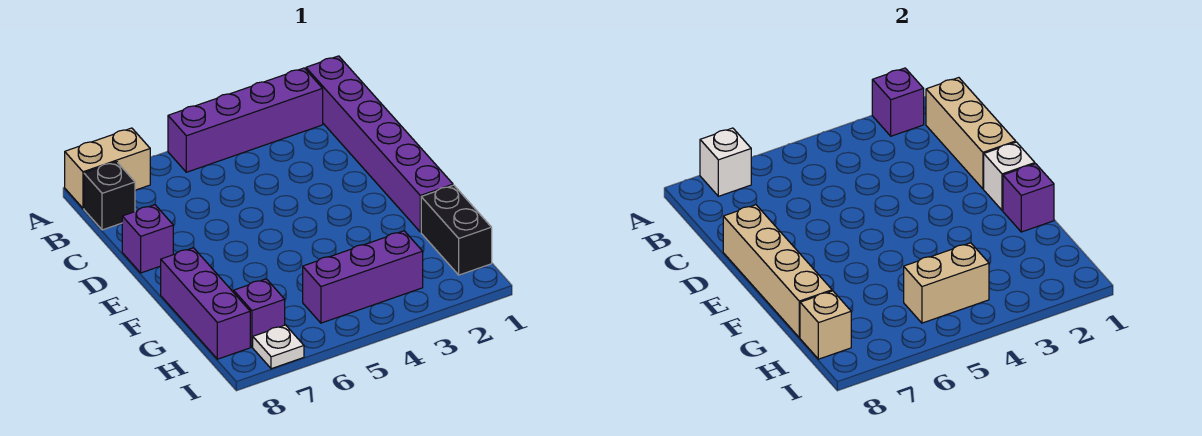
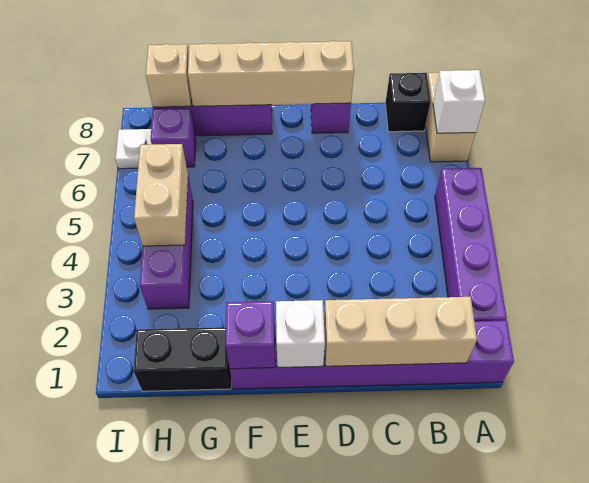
purple brick A2 level 2 -> none

